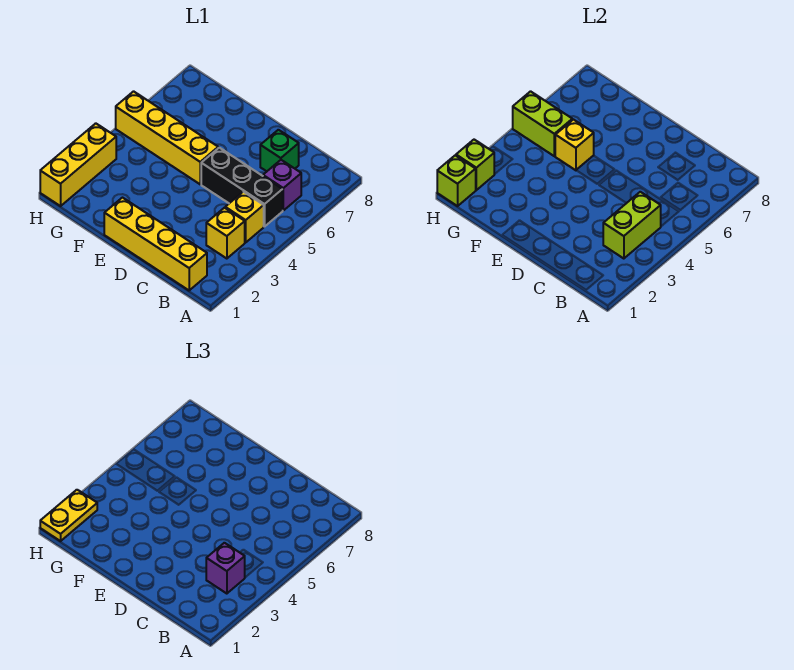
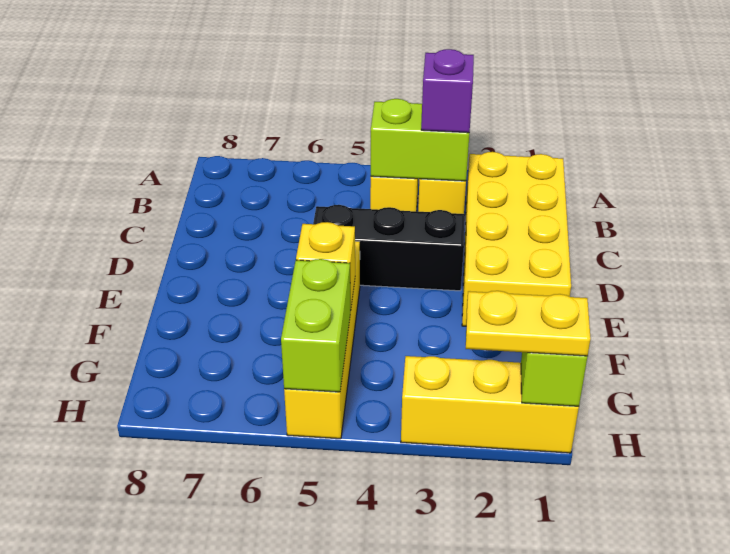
yellow brick B1:E1 level 1 -> yellow brick B1:E2 level 1
black brick B5:D5 level 1 -> black brick D3:D5 level 1
purple brick B6 level 1 -> none
green brick C7 level 1 -> none
lime brick H2 level 2 -> none

